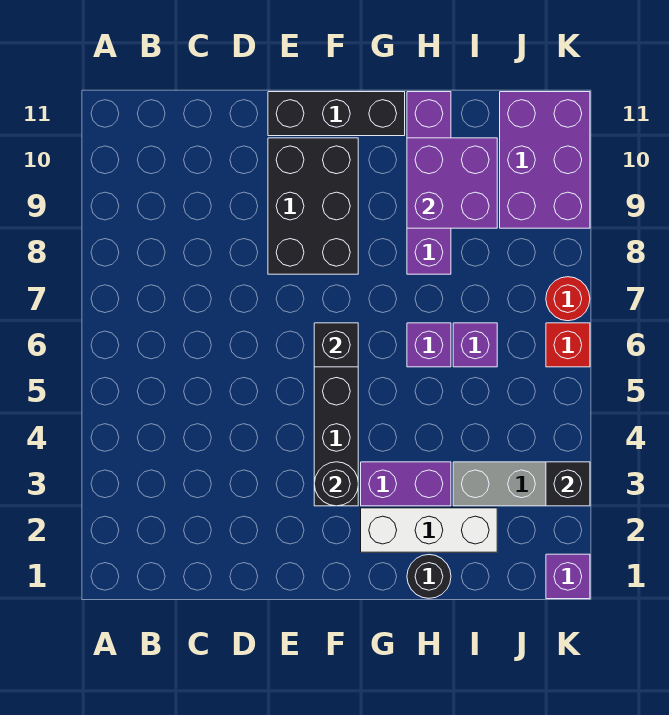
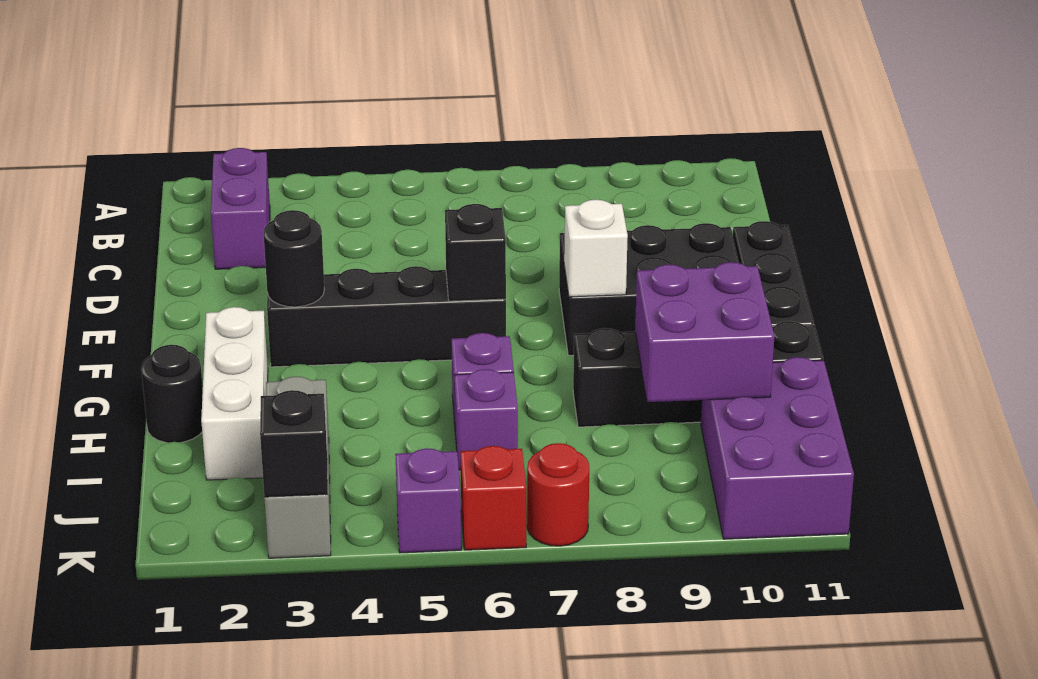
none -> white brick F8 level 2
purple brick G3:H3 level 1 -> purple brick B2:C2 level 1
purple brick H8:H11 level 1 -> black brick H8:H11 level 1
purple brick J9:K11 level 1 -> purple brick I10:K11 level 1
purple brick K1 level 1 -> purple brick K5 level 1

